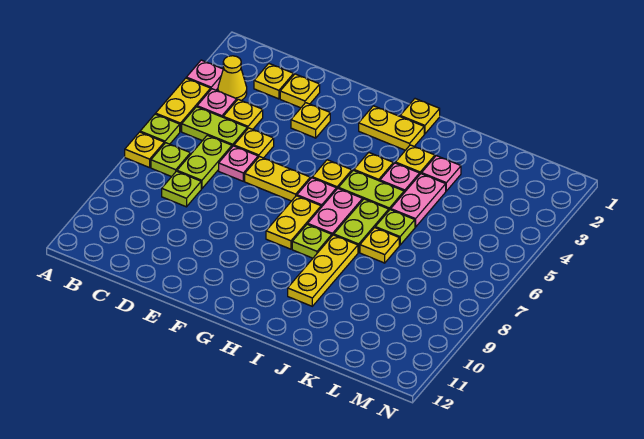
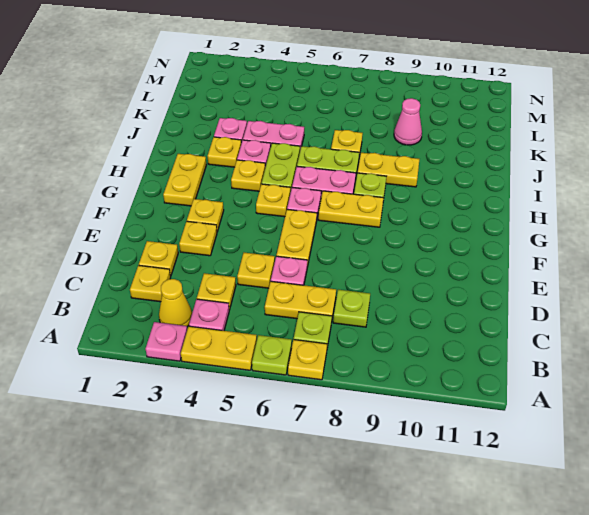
lime plate B5:C5 level 1 -> none
lime plate C6:C7 level 1 -> yellow plate C6:C7 level 1
yellow plate H1 level 1 -> yellow plate F3 level 1
yellow plate I8:I10 level 1 -> yellow plate I8:I9 level 1
lime plate J6 level 1 -> none
none -> pink cone K9 level 1

